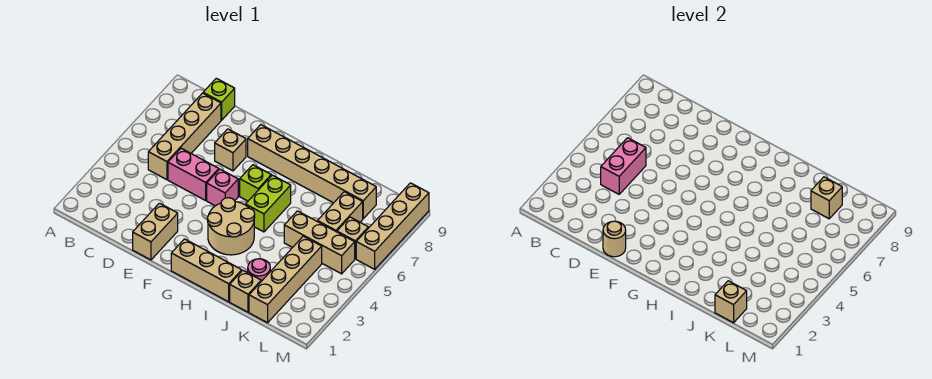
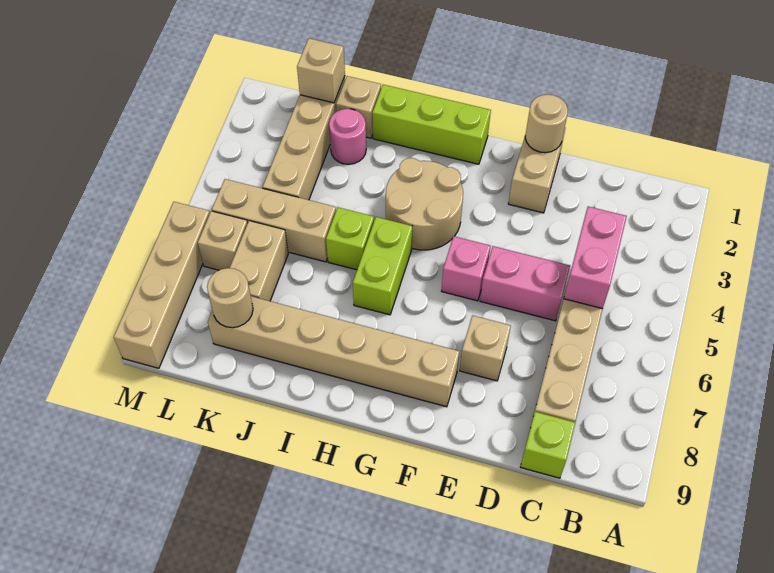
tan brick G1:I1 level 1 -> lime brick G1:I1 level 1
lime brick G6 level 1 -> lime brick I5 level 1
tan brick K8 level 2 -> tan round brick K8 level 2

